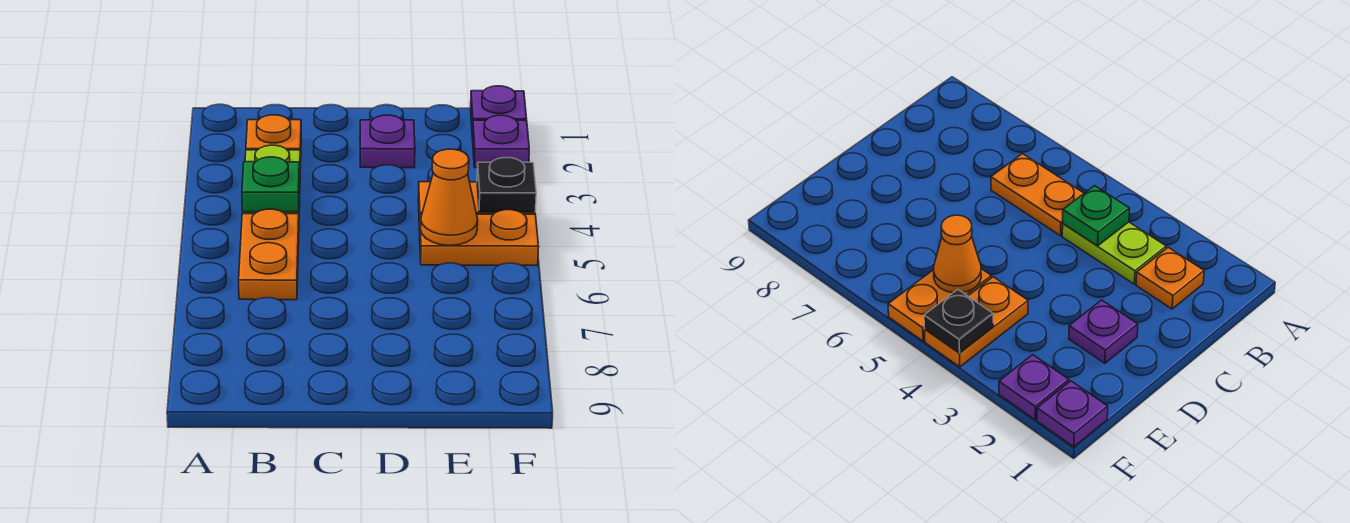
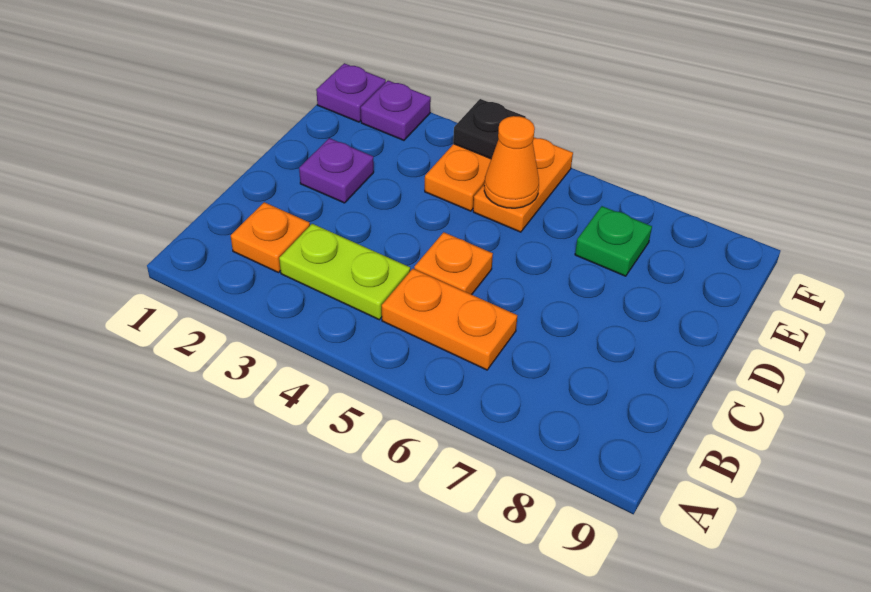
green plate B4 level 2 -> green plate E7 level 1
none -> orange plate C5 level 1

